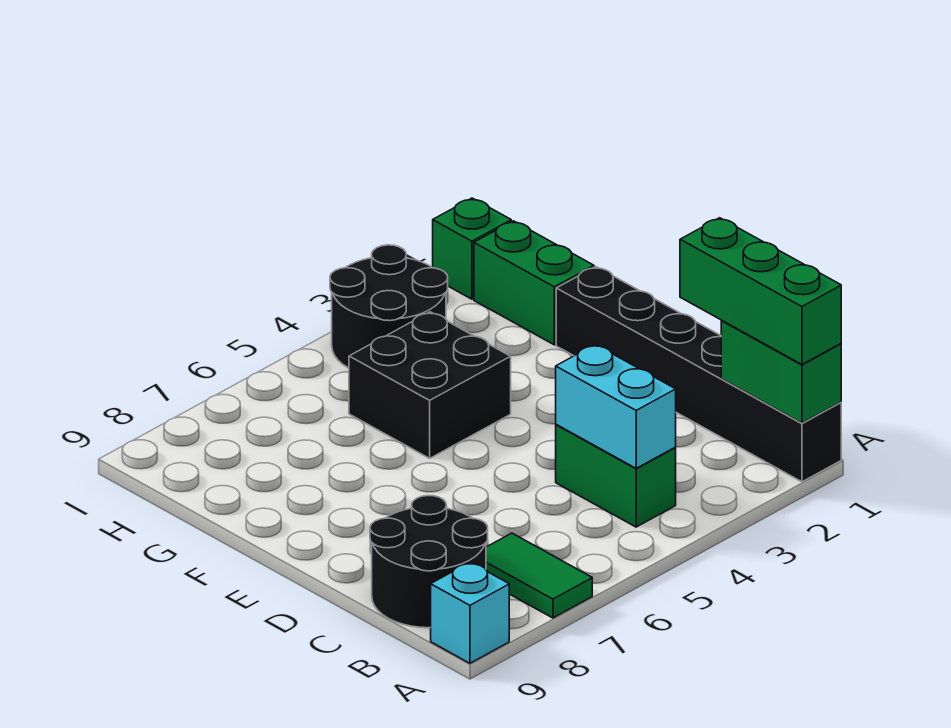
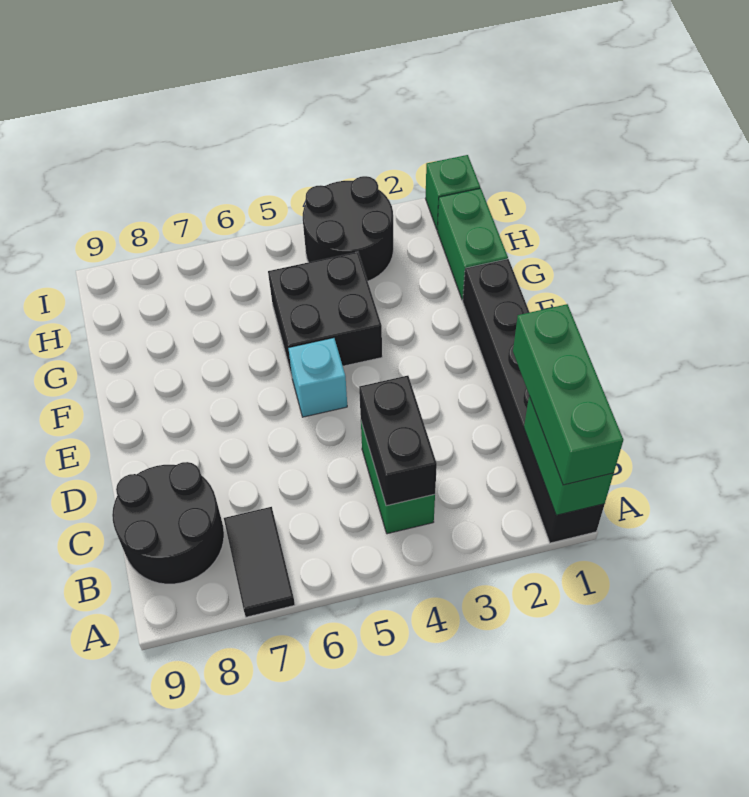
green tile A7:B7 level 1 -> black tile A7:B7 level 1
cyan brick A9 level 1 -> cyan brick E5 level 1
cyan brick B4:C4 level 2 -> black brick B4:C4 level 2

